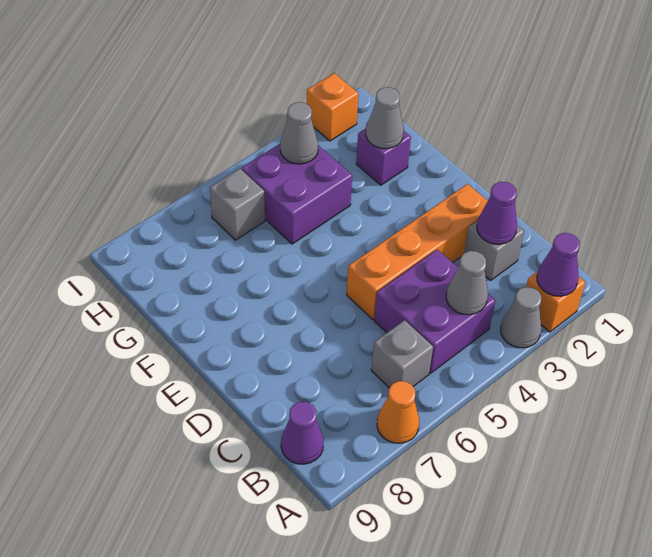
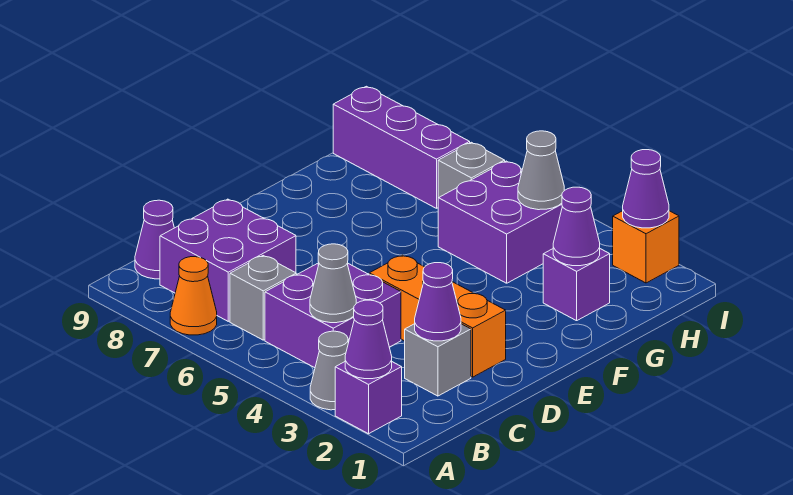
orange brick A2 level 1 -> purple brick A2 level 1
none -> purple brick B7:C8 level 1
orange brick D2:D5 level 1 -> orange brick D2:D4 level 1
grey cone G2 level 2 -> purple cone G2 level 2
none -> purple brick H7:H9 level 1
none -> purple cone I2 level 2

